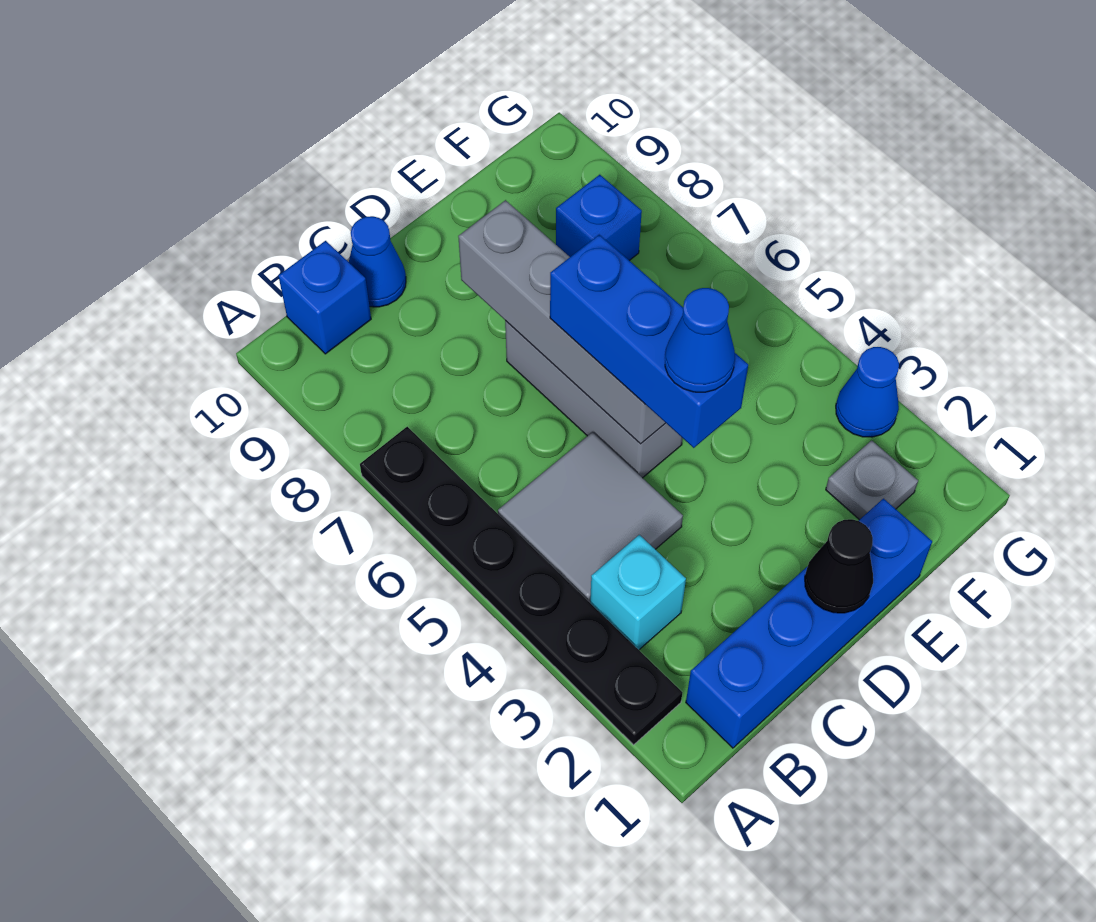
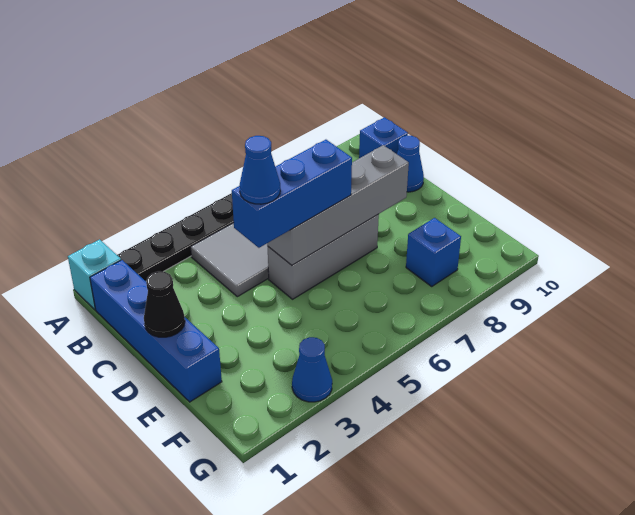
cyan brick B3 level 1 -> cyan brick A1 level 1
grey plate F2 level 1 -> none

